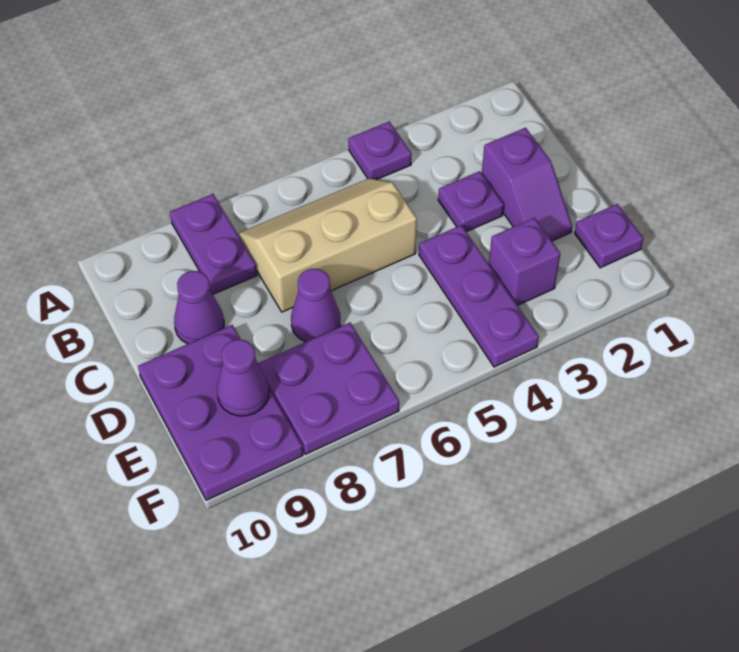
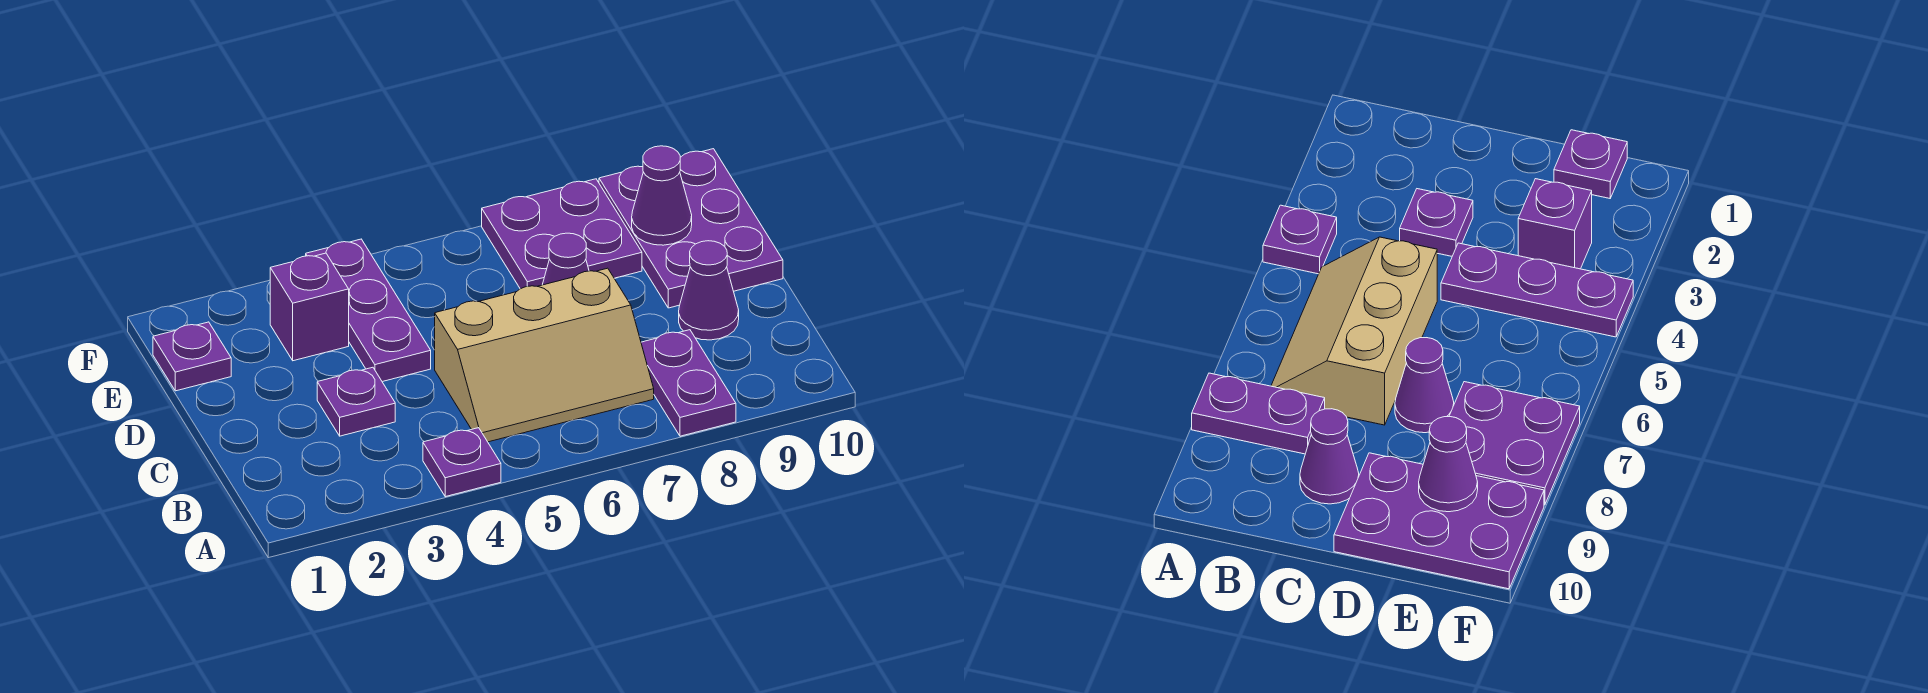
purple slope C2:D2 level 1 top C -> none

